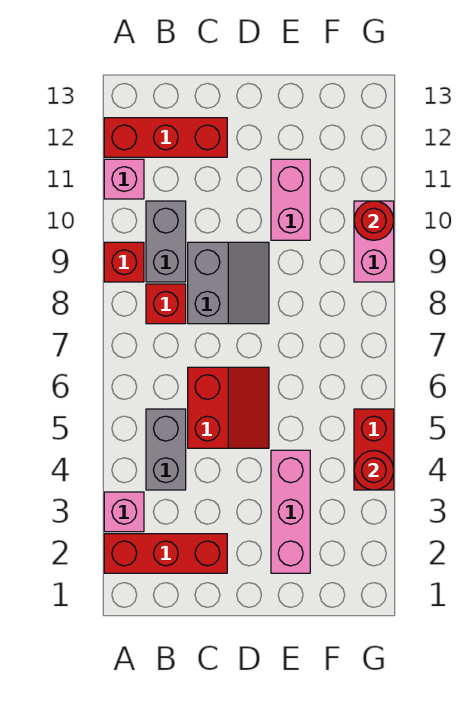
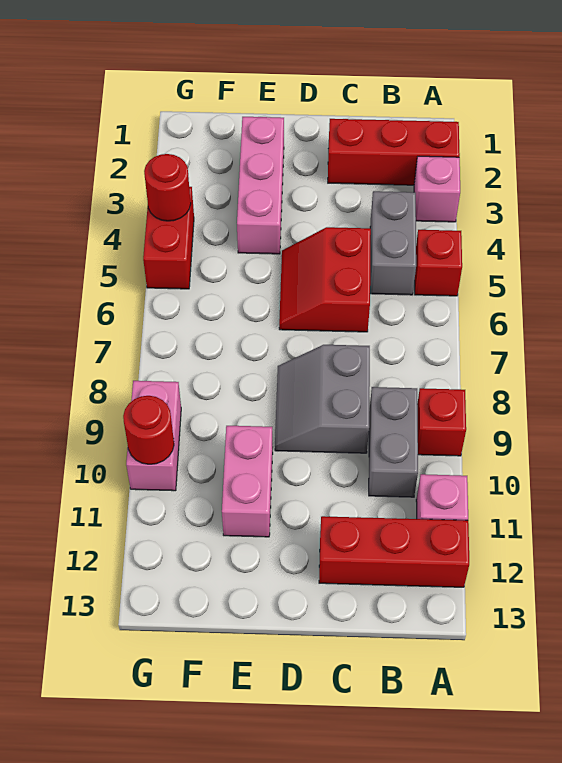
red brick B8 level 1 -> red brick A5 level 1

